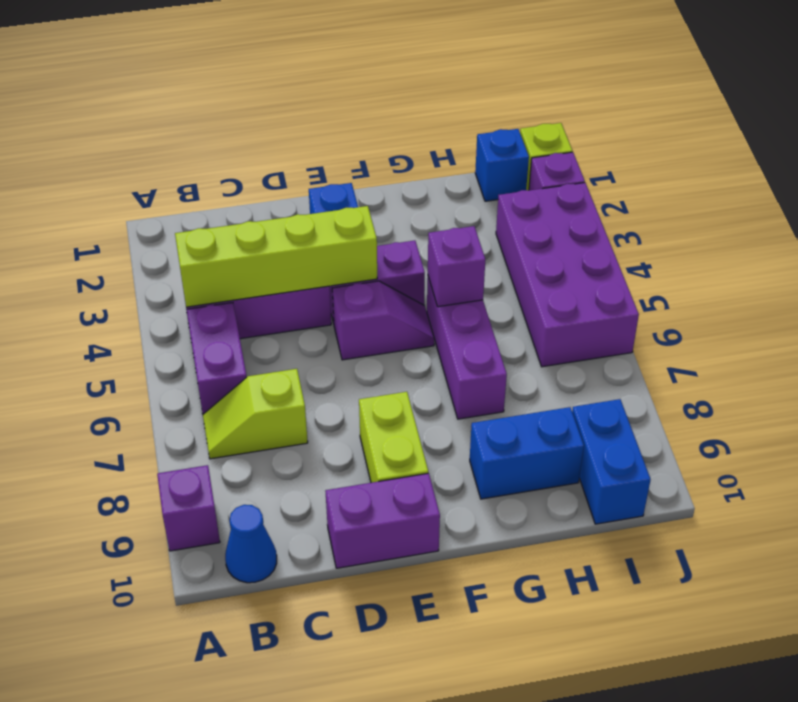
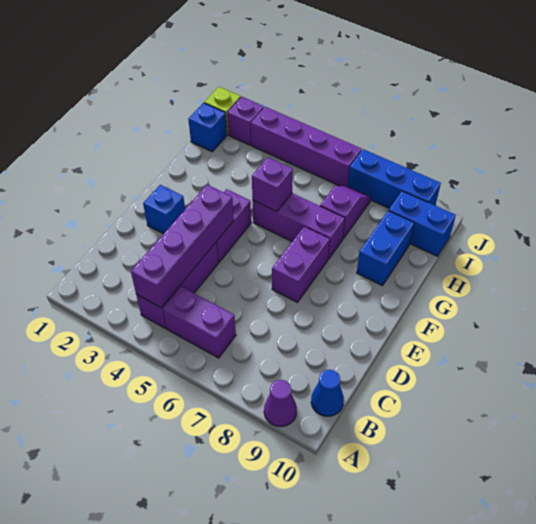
purple brick A9 level 1 -> purple cone A9 level 1
lime brick B4:E4 level 2 -> purple brick B4:E4 level 2
lime slope B7:C7 level 1 top C -> none
purple brick D10:E10 level 1 -> purple brick E7:F7 level 1
purple slope E5:F5 level 1 top E -> purple slope H7:I7 level 1 top H
lime brick E8:E9 level 1 -> none
purple brick I3:J6 level 1 -> purple brick J3:J6 level 1
none -> blue brick J7:J9 level 1

